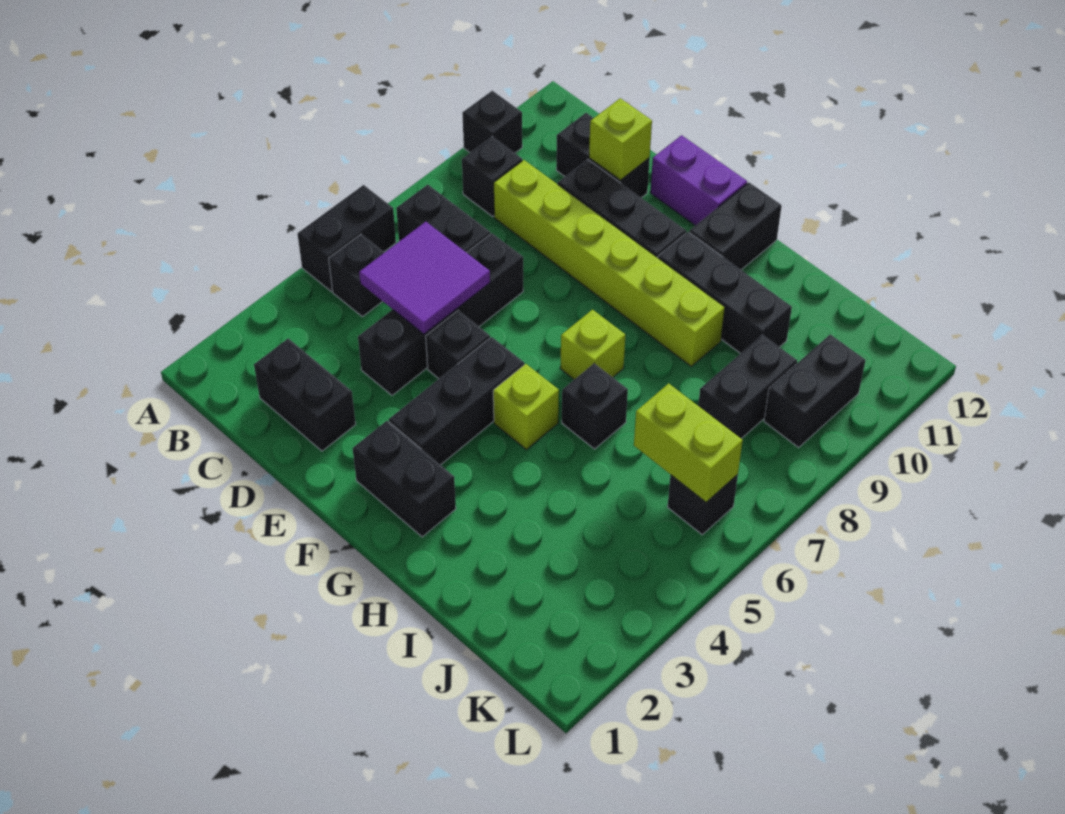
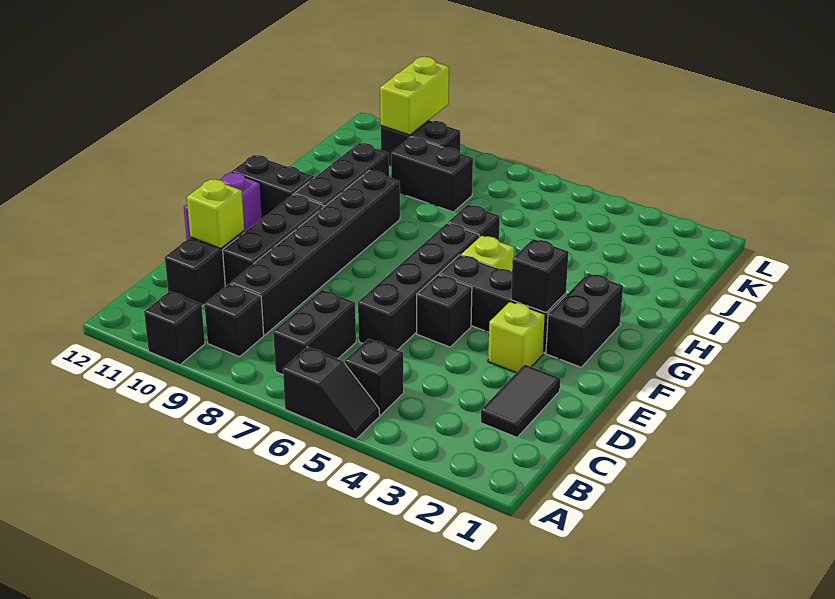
black brick A5:A6 level 1 -> black slope A5:A6 level 1 top 6
black brick C2:D2 level 1 -> black tile C2:D2 level 1
purple tile C5:D6 level 2 -> none
lime brick C9:H9 level 1 -> black brick C9:H9 level 1
black brick D4:D7 level 1 -> black brick D6:G6 level 1
lime brick G7 level 1 -> lime brick E3 level 1
lime brick J6:K6 level 2 -> lime brick K10:L10 level 2
black brick K6 level 1 -> black brick F3 level 2

